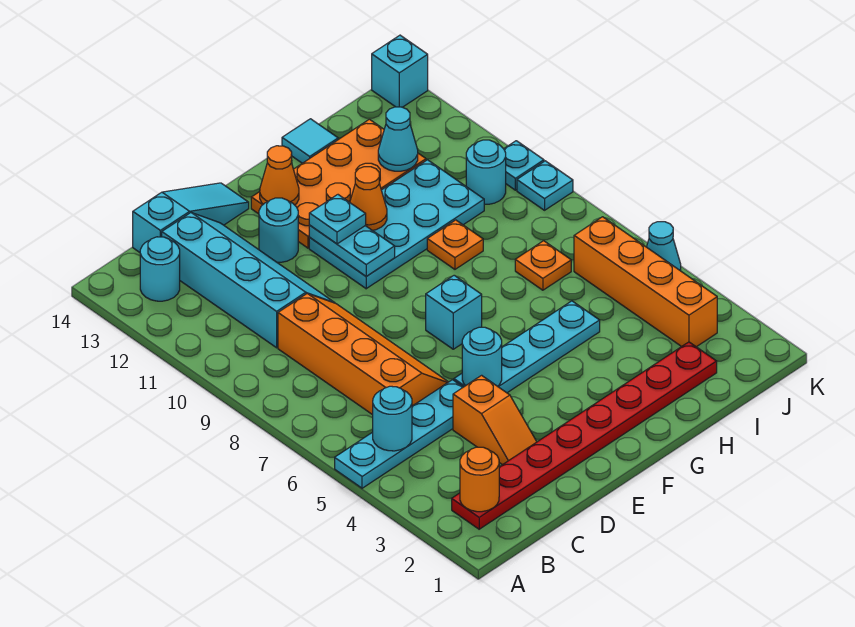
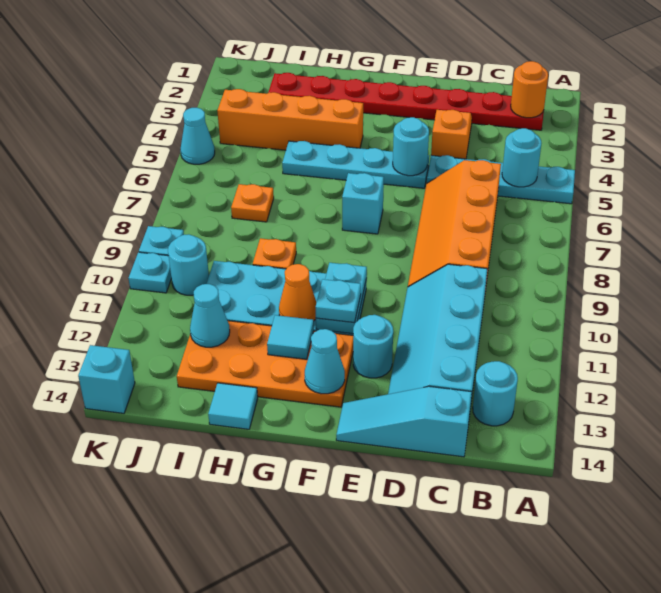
orange cone F13 level 2 -> cyan cone F13 level 2
none -> cyan tile G12 level 2
orange brick J3:J6 level 1 -> orange brick G4:J4 level 1

